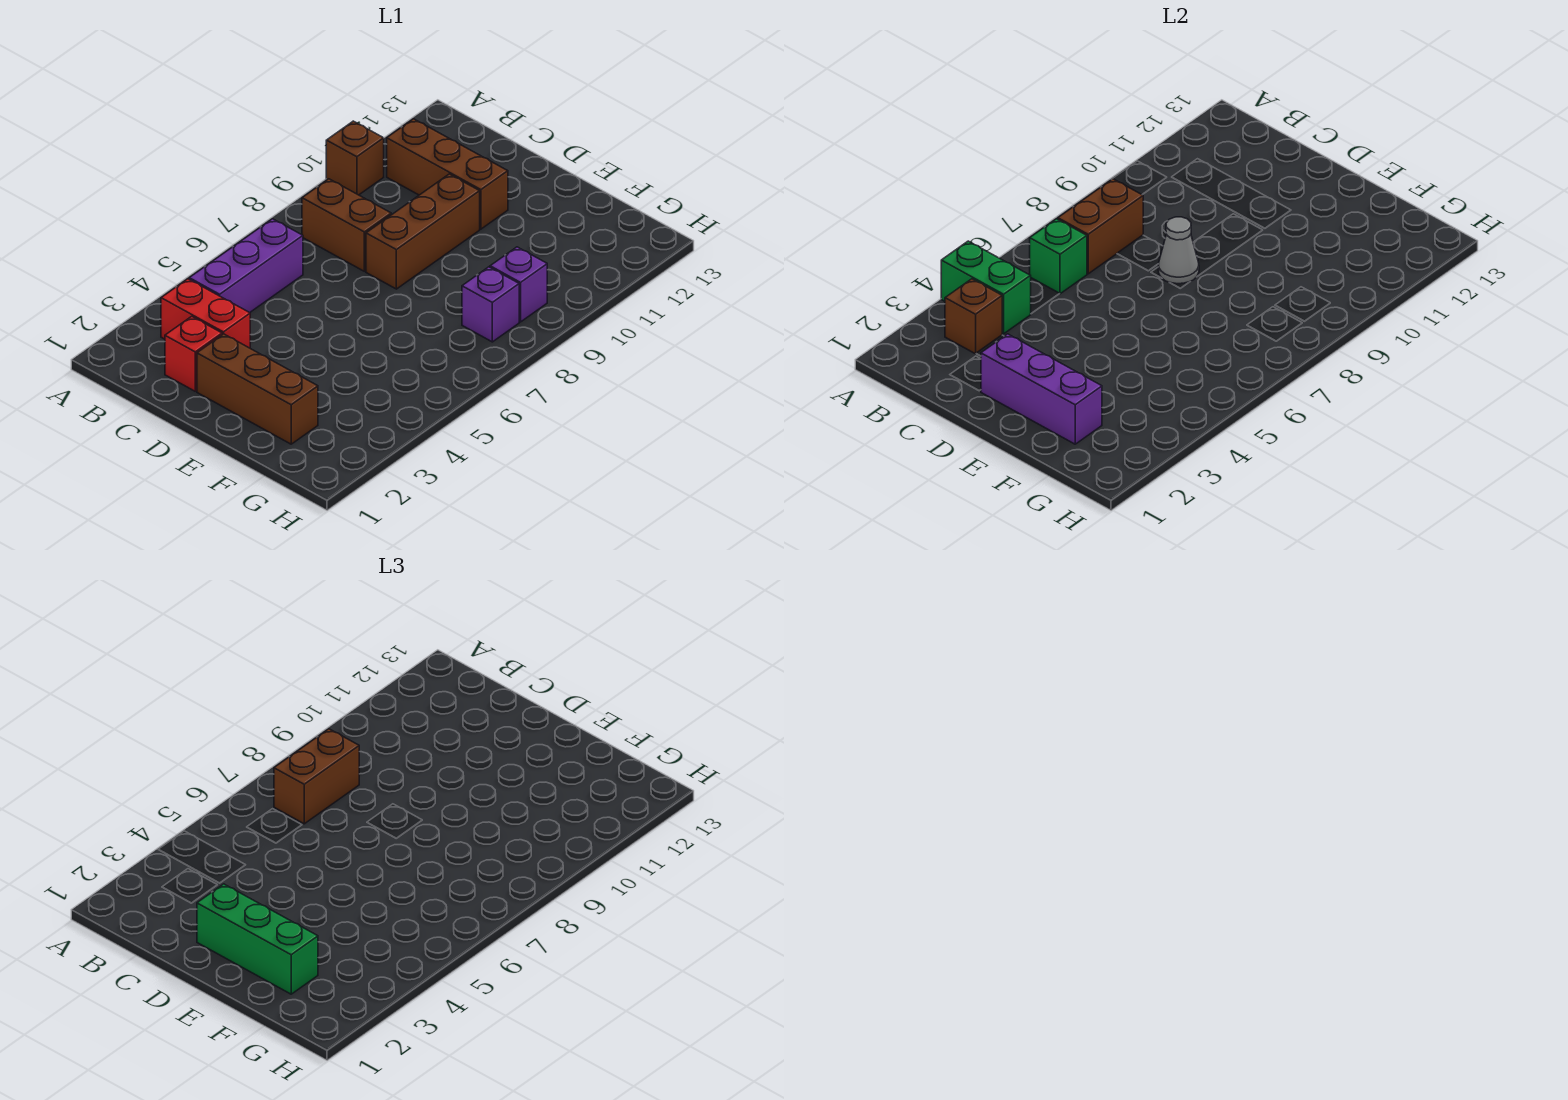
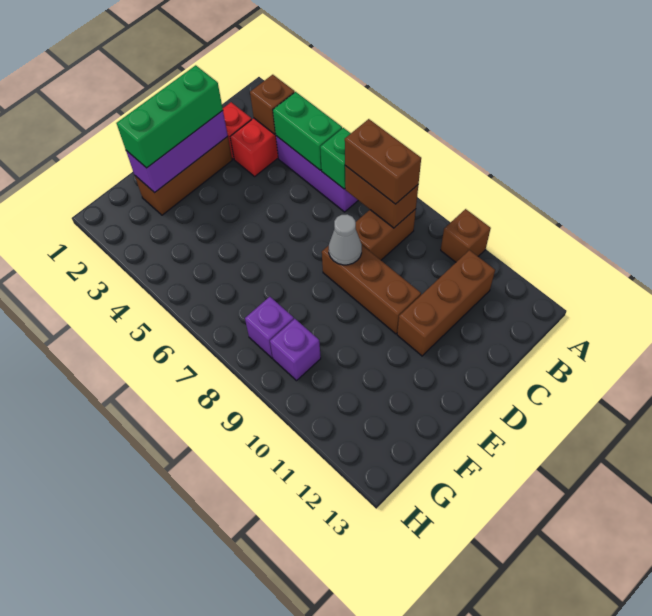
green brick A4:B4 level 2 -> green brick B4:B5 level 2

